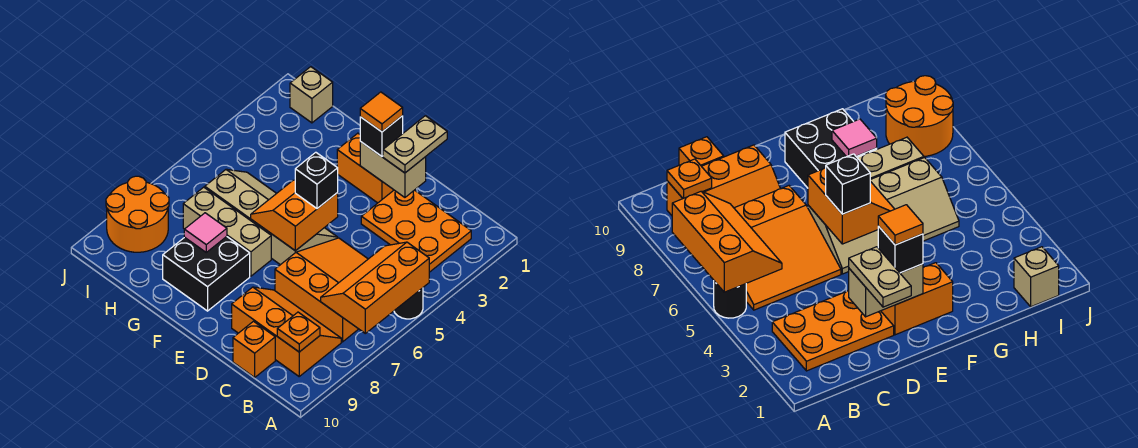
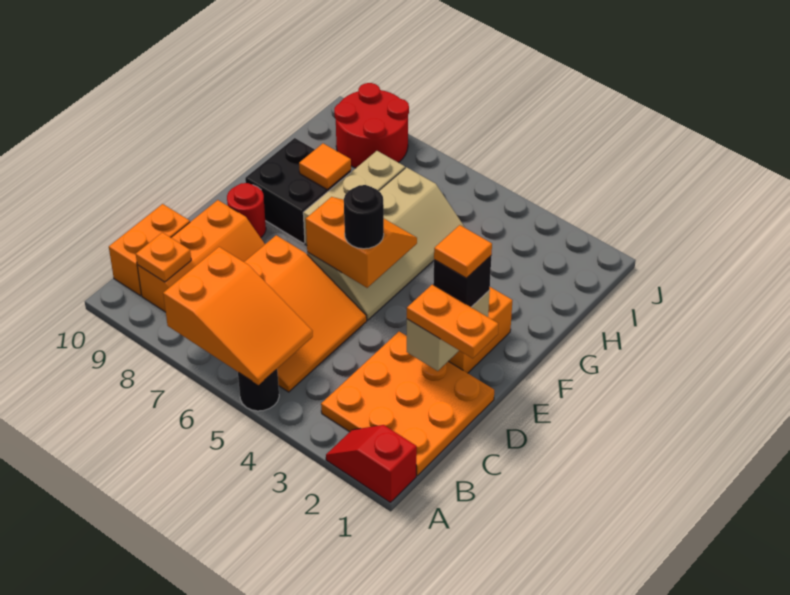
none -> red slope A1:A2 level 1 top 1
orange slope A5:B7 level 2 top A -> orange slope A5:B7 level 2 top 7
orange plate B2:D3 level 1 -> orange plate B1:D3 level 1
orange brick C10 level 1 -> orange brick B10:C10 level 1
tan plate D1:D2 level 3 -> orange plate D1:D2 level 3
black brick E5 level 3 -> black round brick E5 level 3
none -> red round brick E9 level 1
pink tile G8 level 2 -> orange tile G8 level 2
tan brick I1 level 1 -> none
orange round brick I8:J9 level 1 -> red round brick I8:J9 level 1

